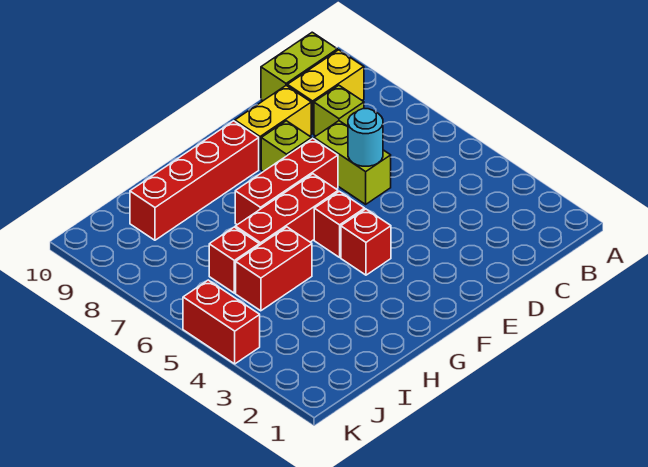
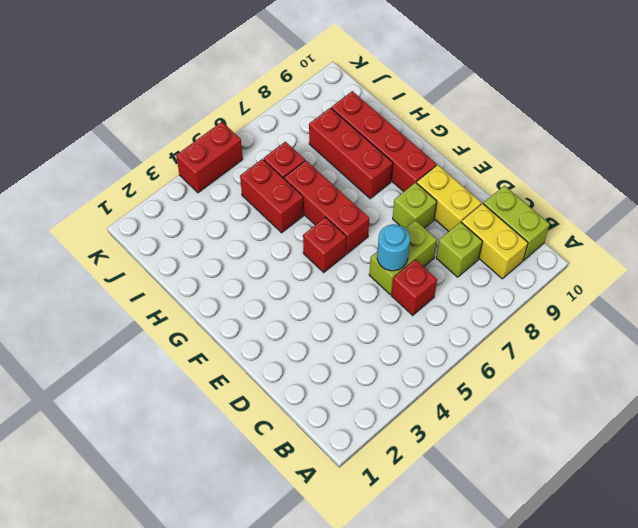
red brick E7:G7 level 1 -> red brick G8:I8 level 1
red brick F4 level 1 -> red brick C6 level 1

